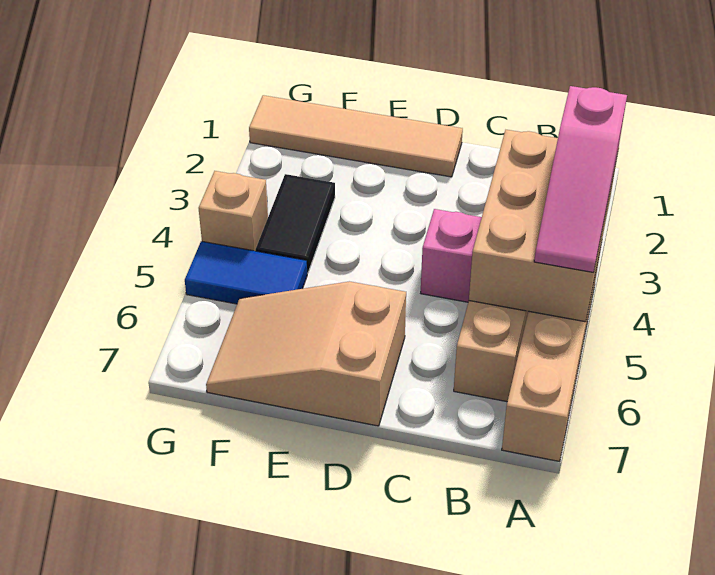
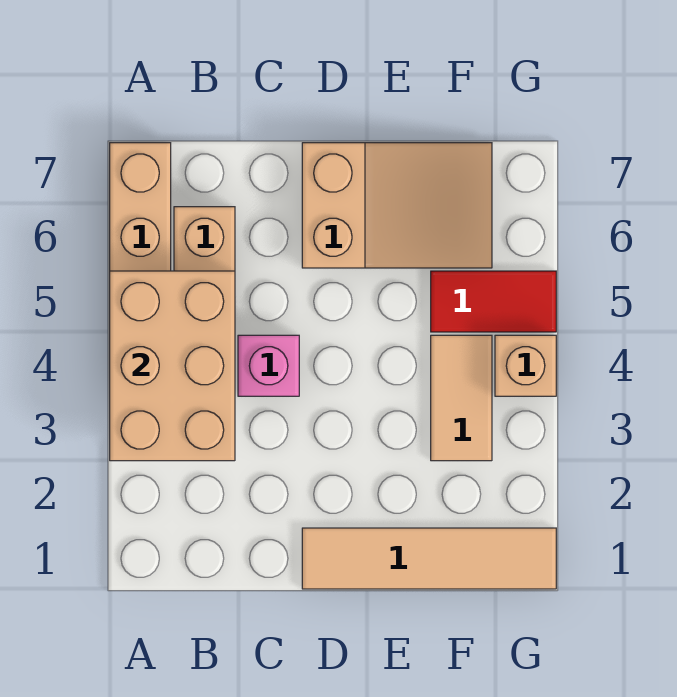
pink slope A3:A5 level 3 top 3 -> none
black tile F3:F4 level 1 -> tan tile F3:F4 level 1
blue tile F5:G5 level 1 -> red tile F5:G5 level 1

